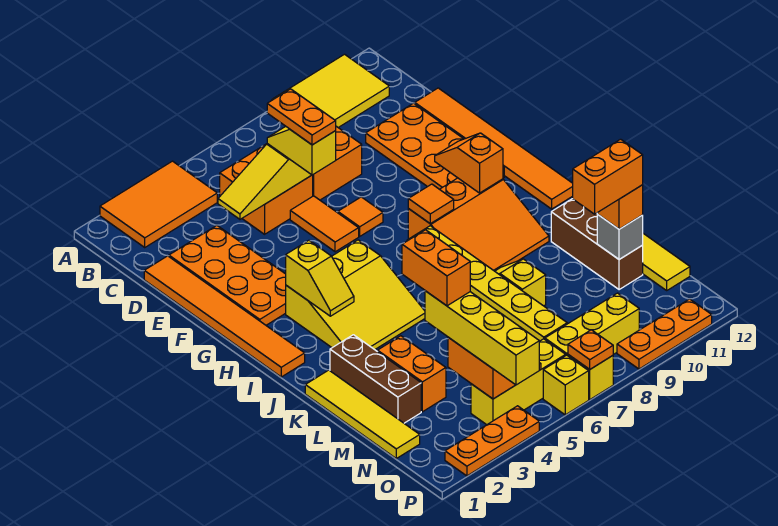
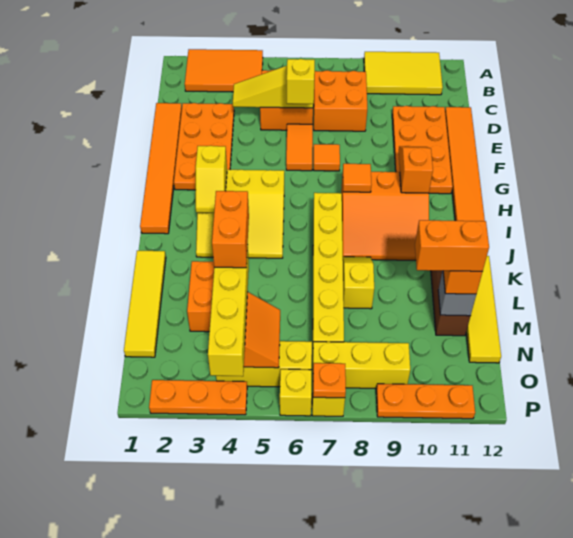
orange plate D6:E6 level 4 -> none
brown brick K2:M2 level 1 -> none

